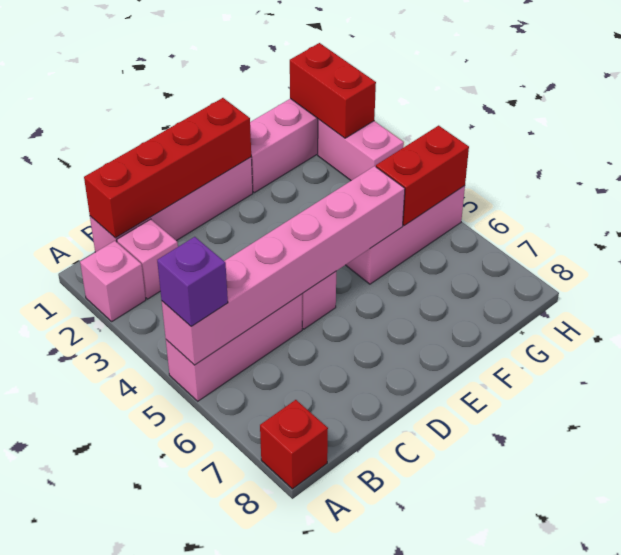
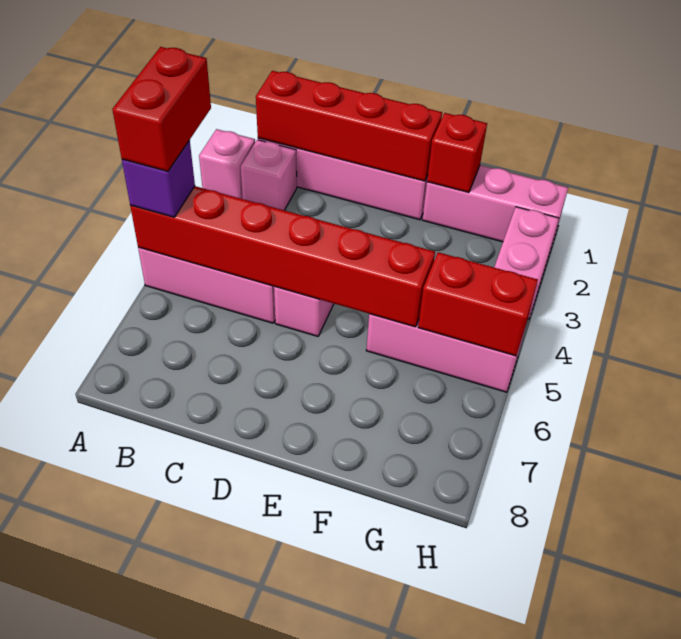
pink brick A5:F5 level 2 -> red brick A5:F5 level 2
red brick A8 level 1 -> red brick F1 level 2
red brick H1:H2 level 2 -> red brick A4:A5 level 4

